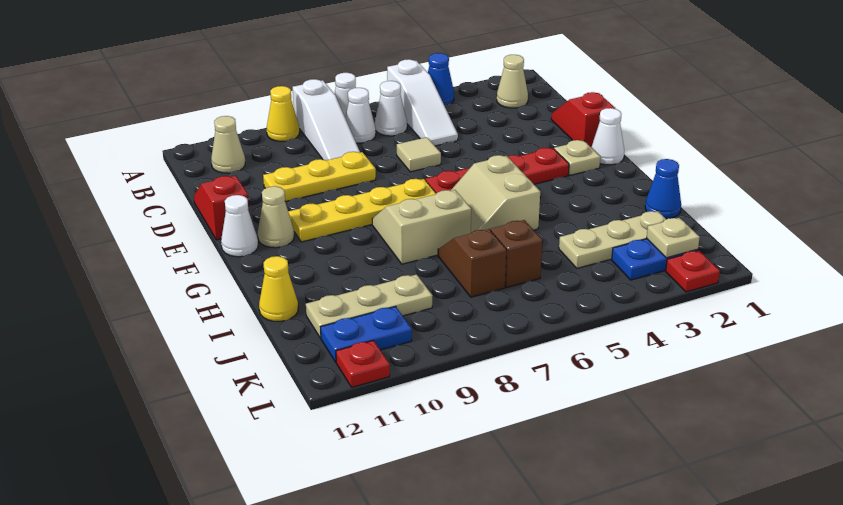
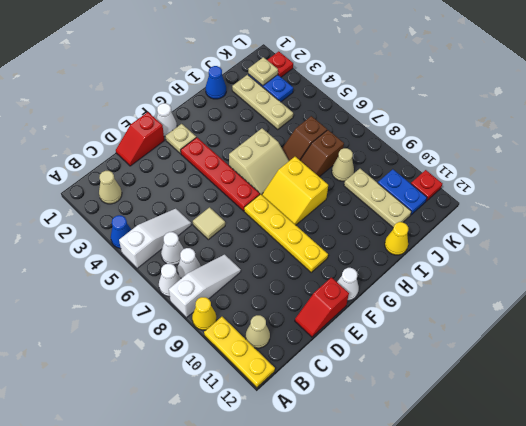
yellow plate D8:D10 level 1 -> yellow plate A10:A12 level 1
tan cone F11 level 1 -> tan cone J8 level 1
tan slope G7:H8 level 1 top H -> yellow slope G7:H8 level 1 top H

